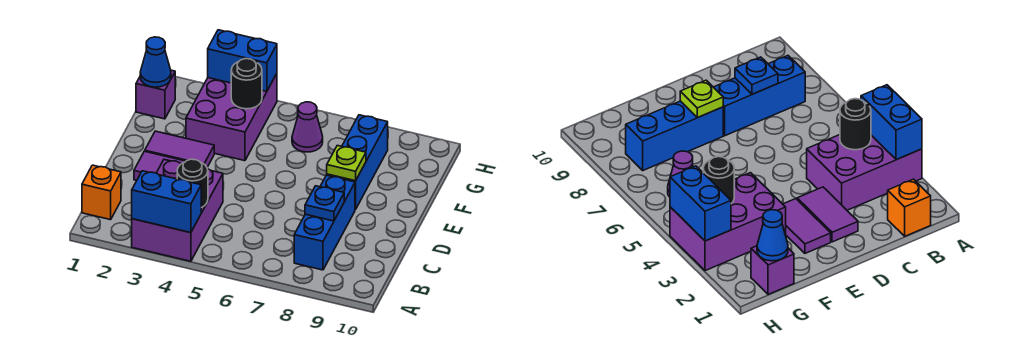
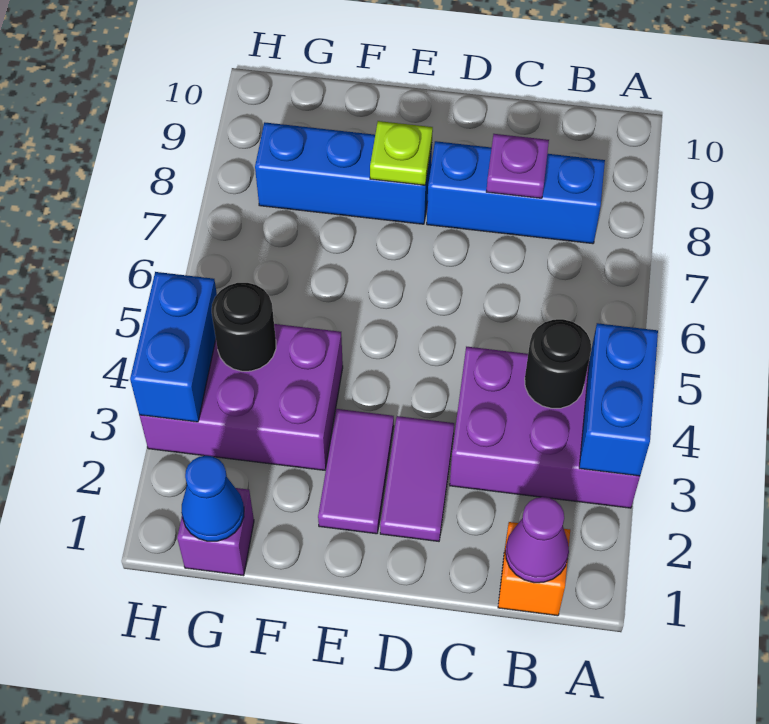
blue plate C8 level 2 -> purple plate C8 level 2
purple cone G6 level 1 -> purple cone B1 level 2

